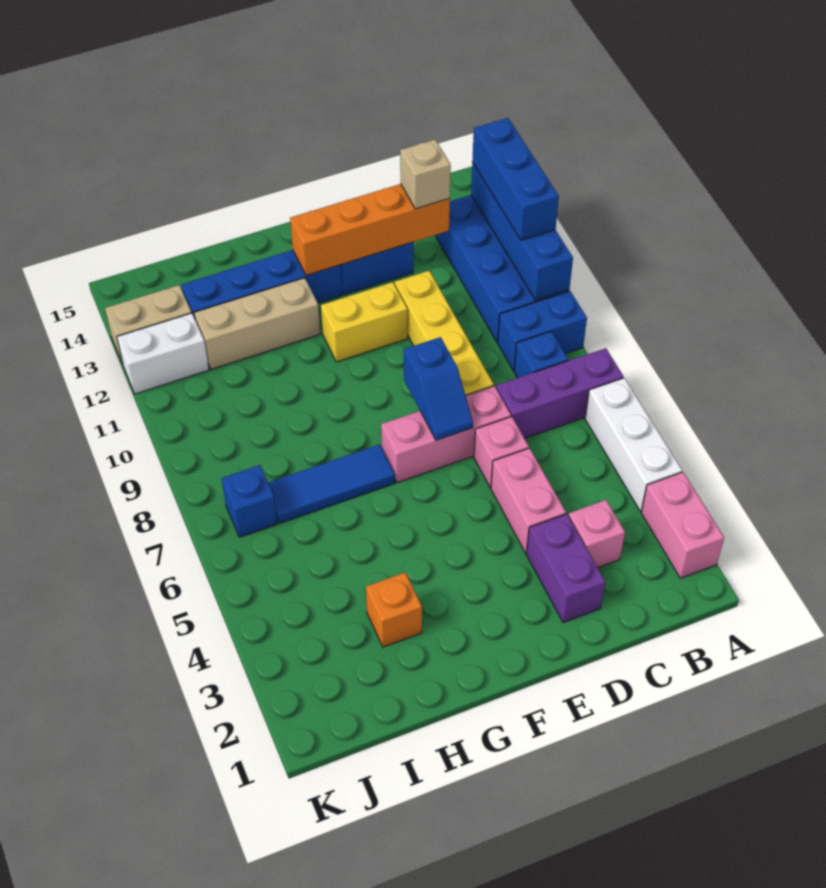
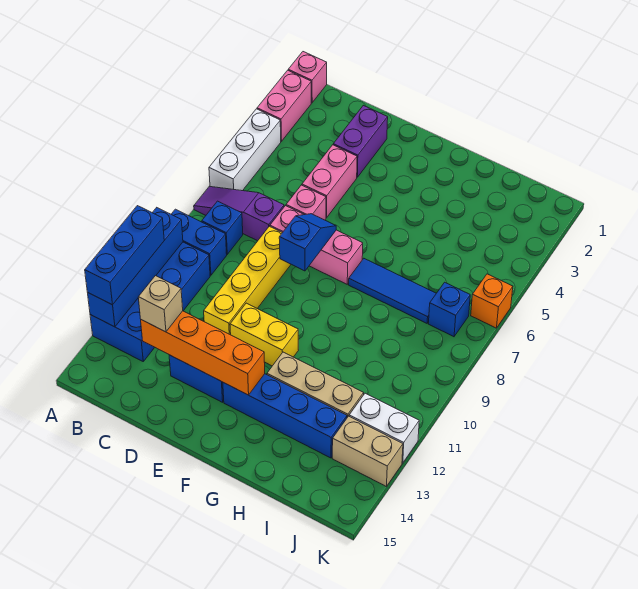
purple brick A7:C7 level 1 -> purple slope A7:C7 level 1 top C
pink brick C3 level 1 -> pink brick A1 level 1
orange brick H3 level 1 -> orange brick K6 level 1

